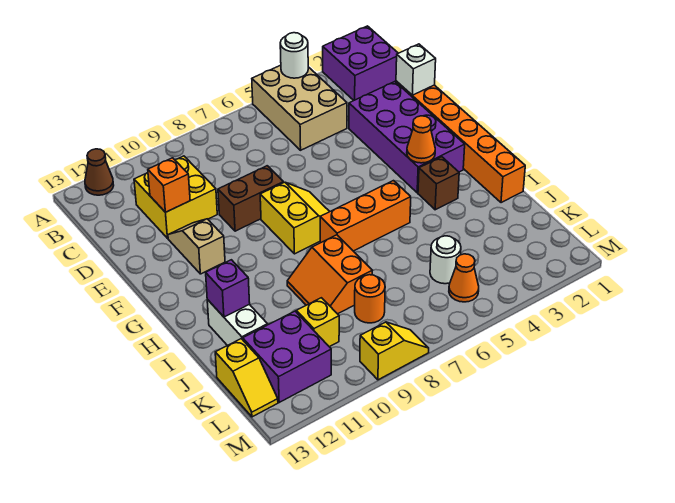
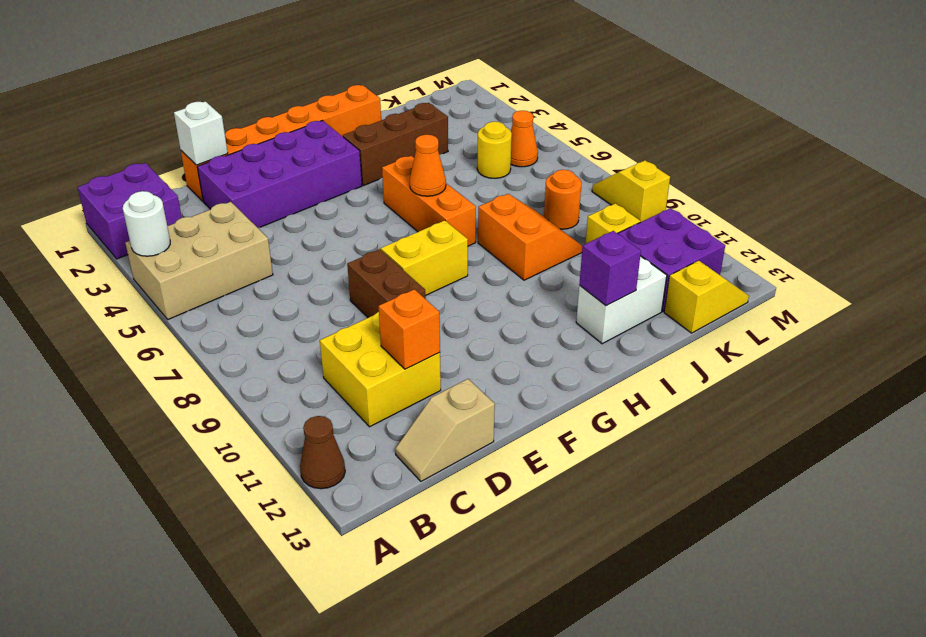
tan slope E11:F11 level 1 top F -> tan slope C13:D13 level 1 top D
orange cone G3 level 2 -> orange cone H6 level 2
brown brick H3 level 1 -> brown brick H3:J3 level 1
orange slope I8:J9 level 1 top 8 -> orange slope I8:J9 level 1 top I
white round brick K5 level 1 -> yellow round brick K5 level 1

